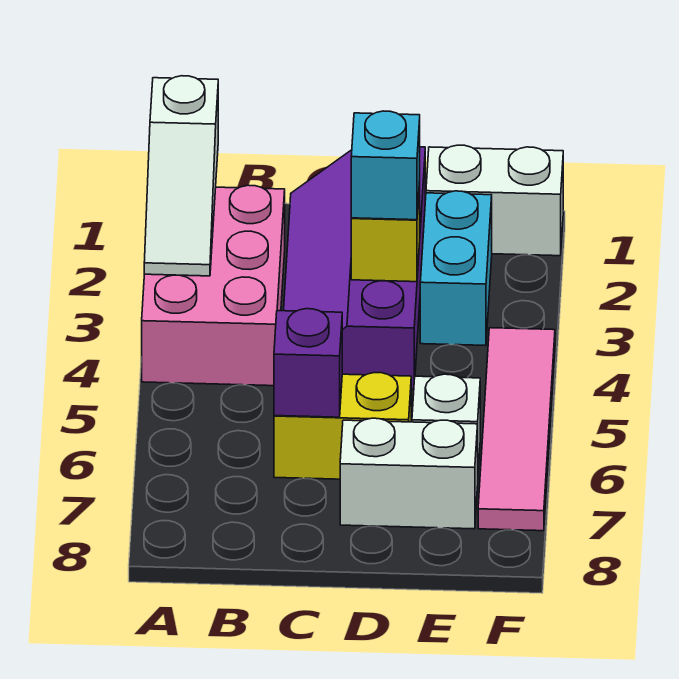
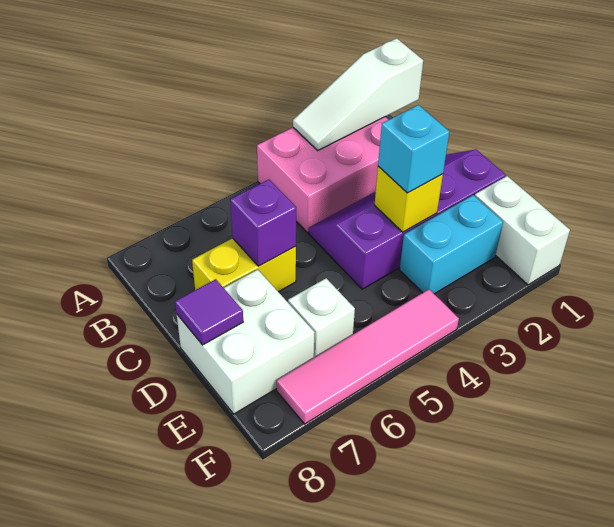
yellow brick C6:D6 level 1 -> yellow brick C6:C7 level 1
white brick D7:E7 level 1 -> white brick D7:E8 level 1
none -> purple tile D8 level 2

